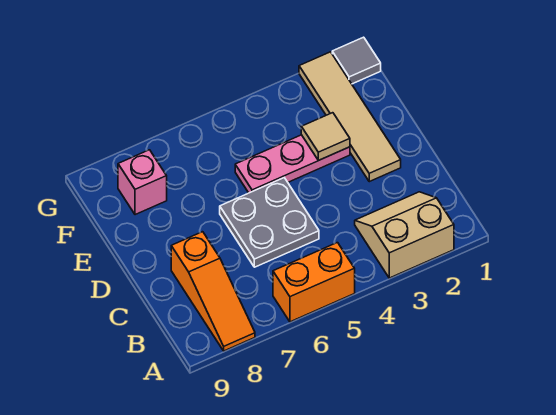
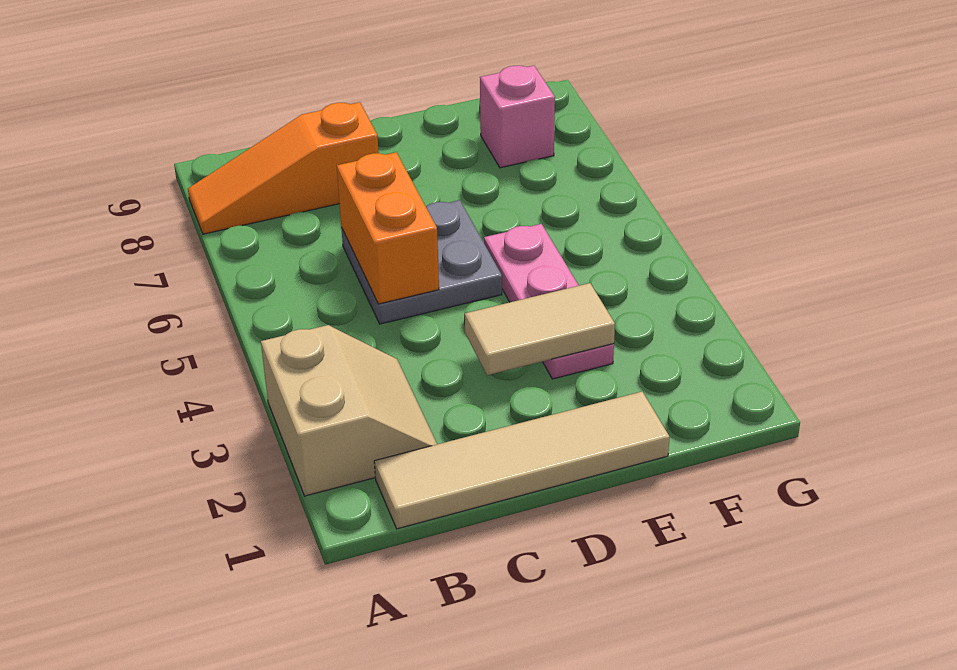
orange brick A5:A6 level 1 -> orange brick C5:C6 level 2
tan tile D2:G2 level 1 -> tan tile B1:E1 level 1
tan tile E3 level 2 -> tan tile D3:E3 level 2
grey tile G1 level 1 -> none

